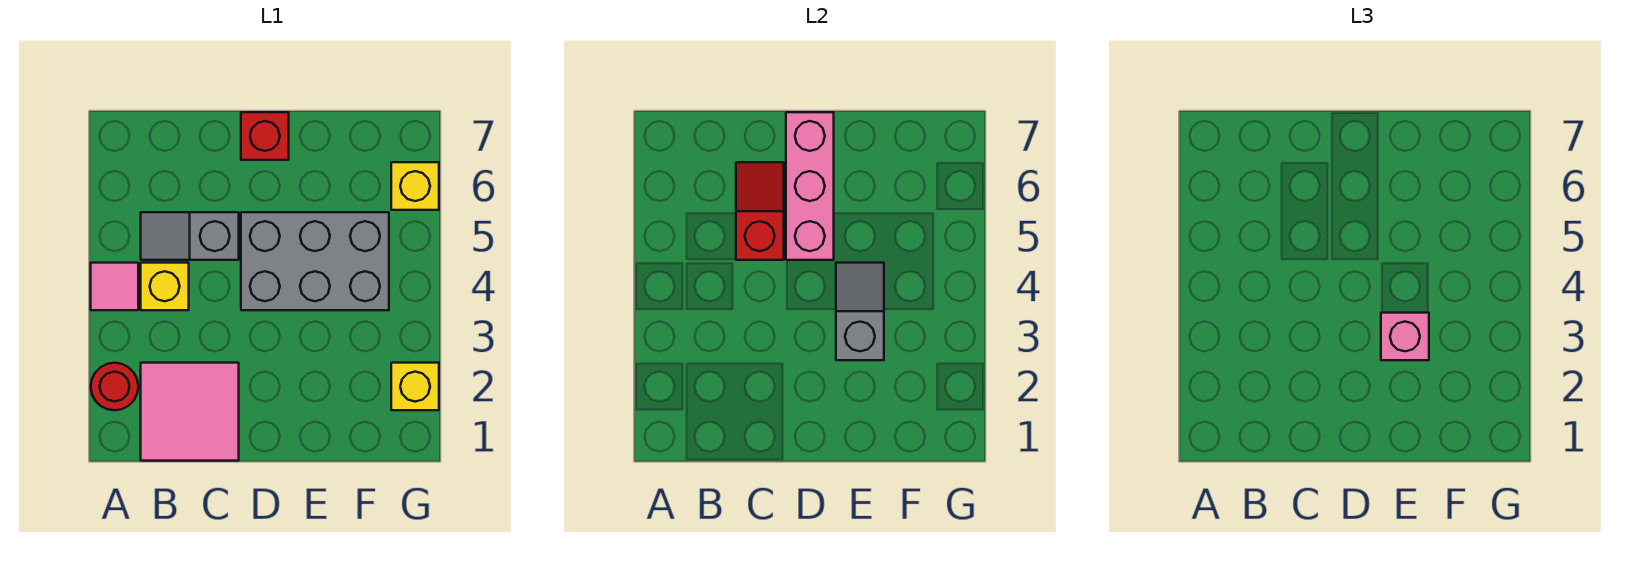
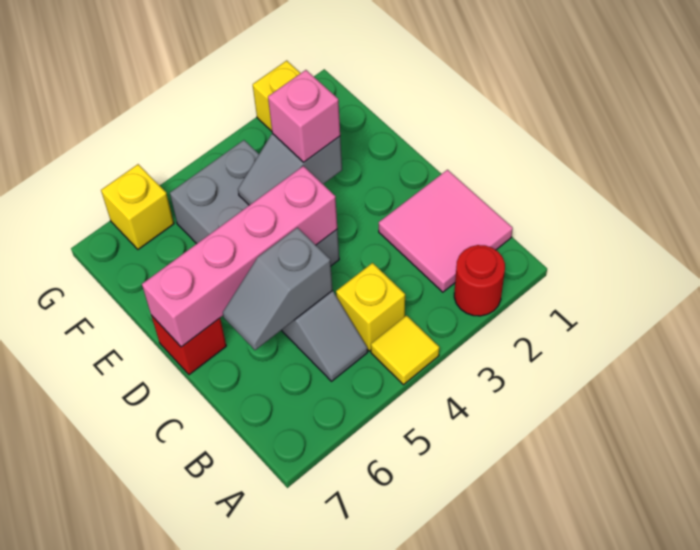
pink tile A4 level 1 -> yellow tile A4 level 1
red slope C5:C6 level 2 top 5 -> grey slope C5:C6 level 2 top 5
pink brick D5:D7 level 2 -> pink brick D4:D7 level 2

